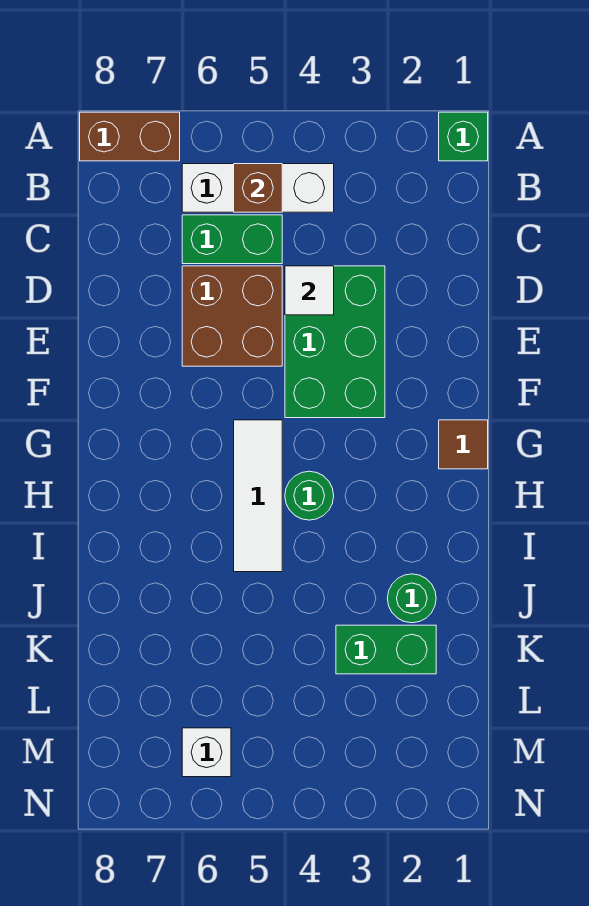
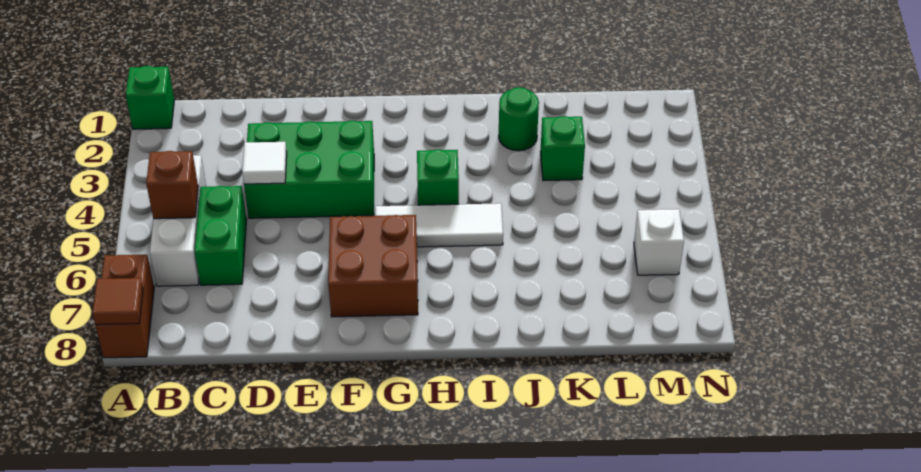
brown brick D5:E6 level 1 -> brown brick F6:G7 level 1
brown tile G1 level 1 -> brown tile A8 level 2
green round brick H4 level 1 -> green brick H4 level 1
green brick K2:K3 level 1 -> green brick K3 level 1

